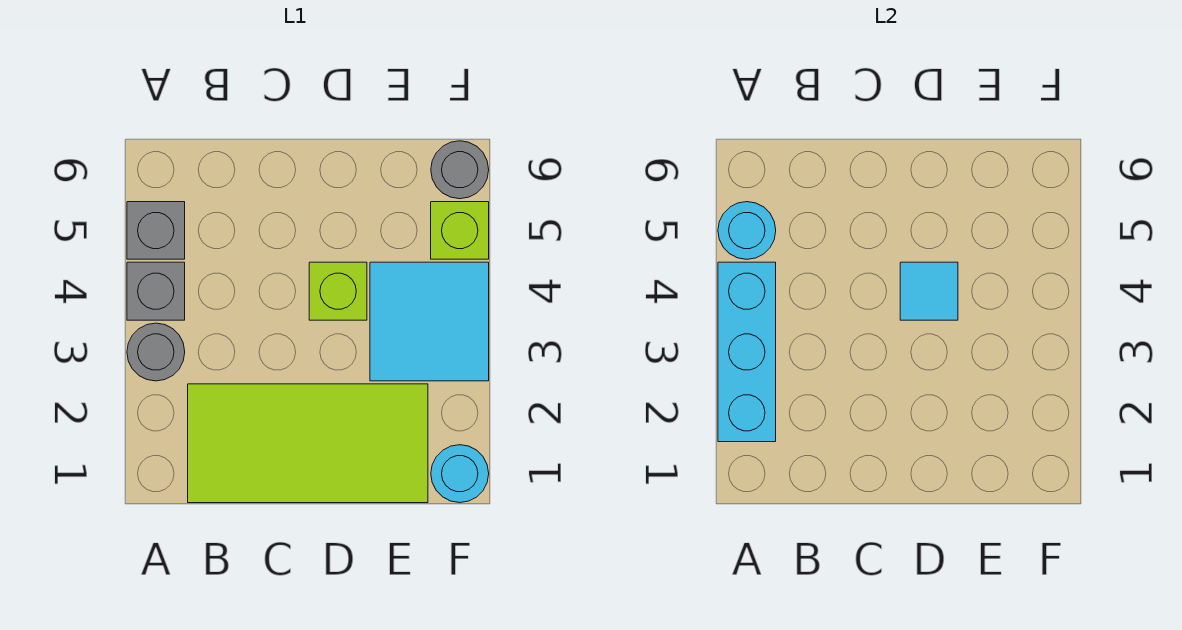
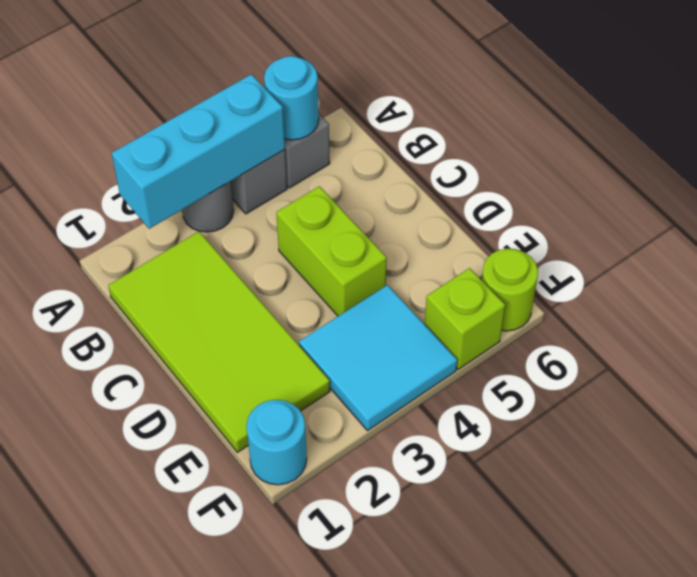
lime brick D4 level 1 -> lime brick C4:D4 level 1
cyan tile D4 level 2 -> none
grey round brick F6 level 1 -> lime round brick F6 level 1

